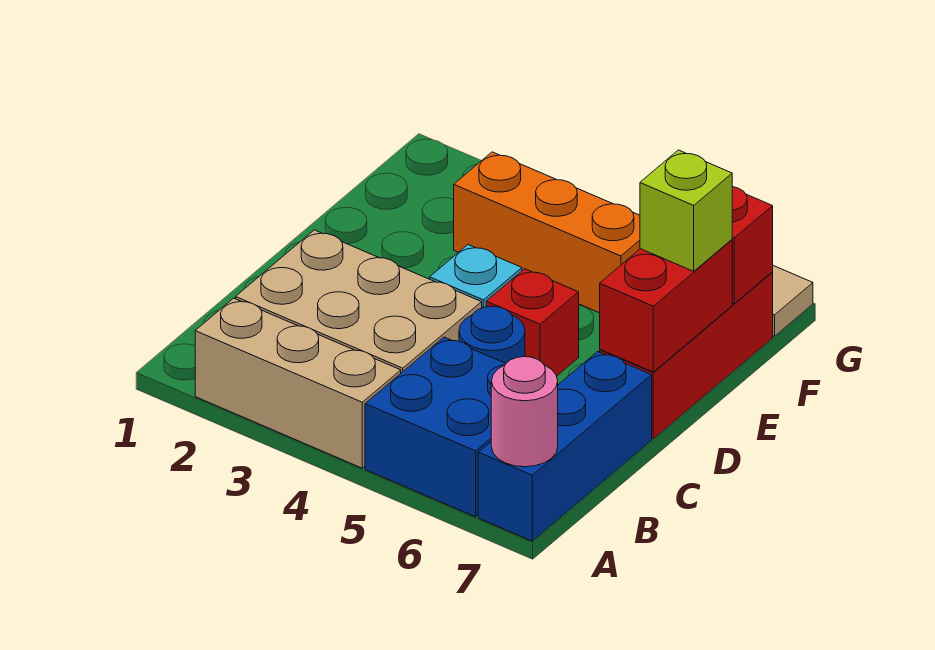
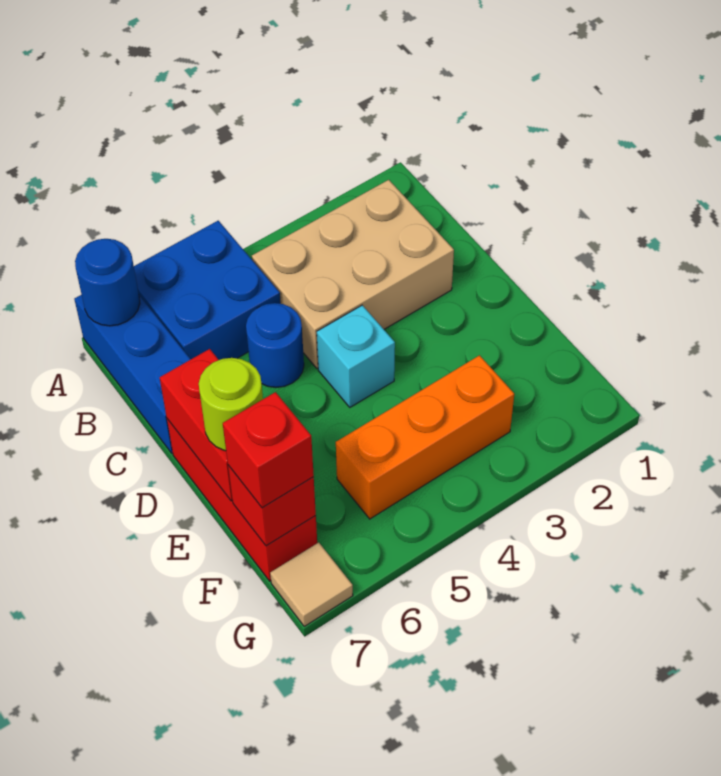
tan brick A2:A4 level 1 -> none
pink round brick A7 level 2 -> blue round brick A7 level 2
red brick D5 level 1 -> red brick F7 level 3
lime brick E7 level 3 -> lime round brick E7 level 3

